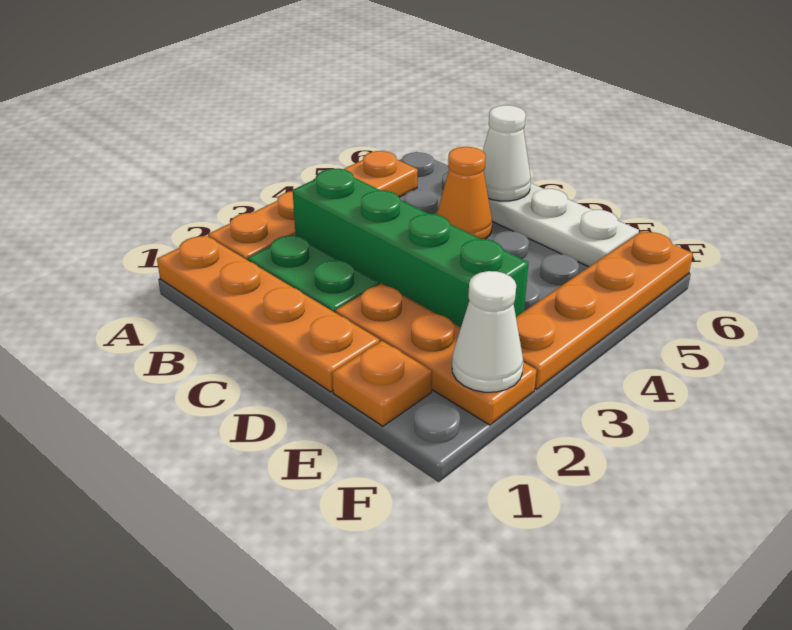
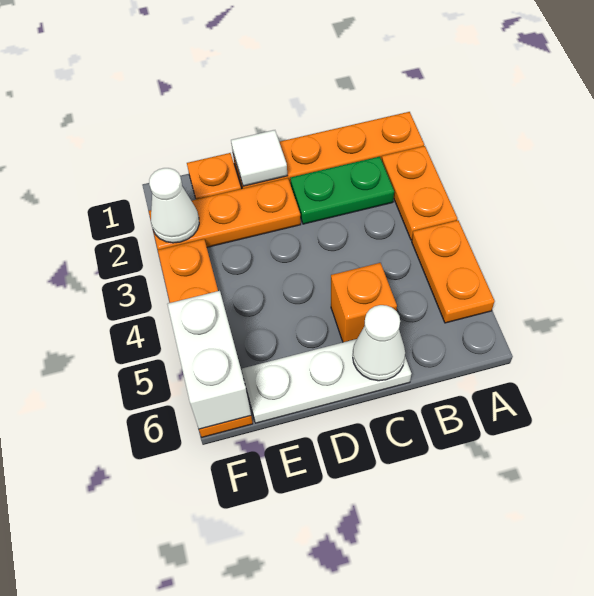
green brick B3:E3 level 1 -> none
orange cone C5 level 1 -> orange brick C5 level 1
none -> white tile D1 level 2
none -> white brick F5:F6 level 2

